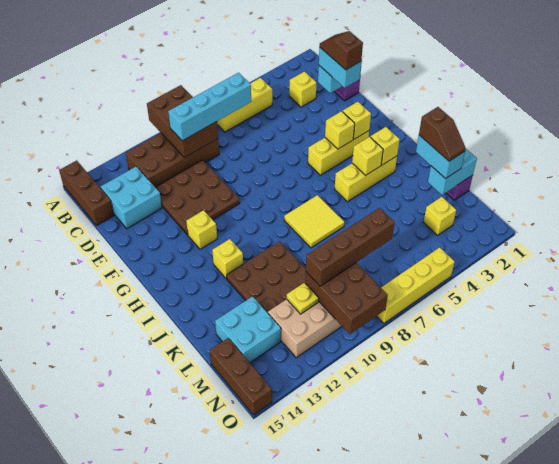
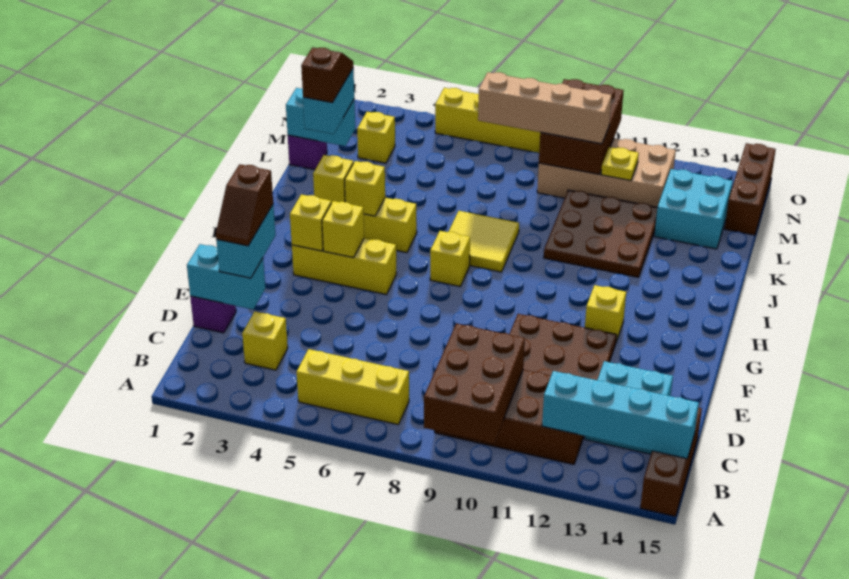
cyan brick C7:C10 level 3 -> cyan brick B12:B15 level 2
yellow brick I12 level 1 -> yellow brick H7 level 1
brown brick M7:M10 level 3 -> tan brick M7:M10 level 3

